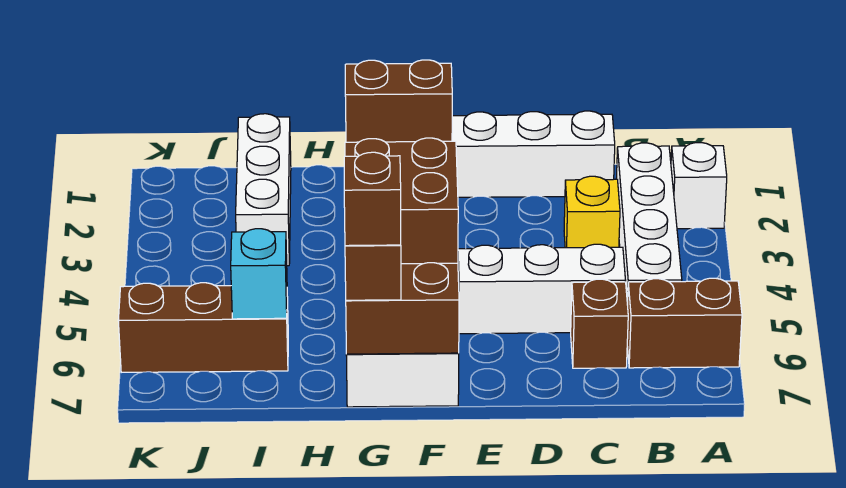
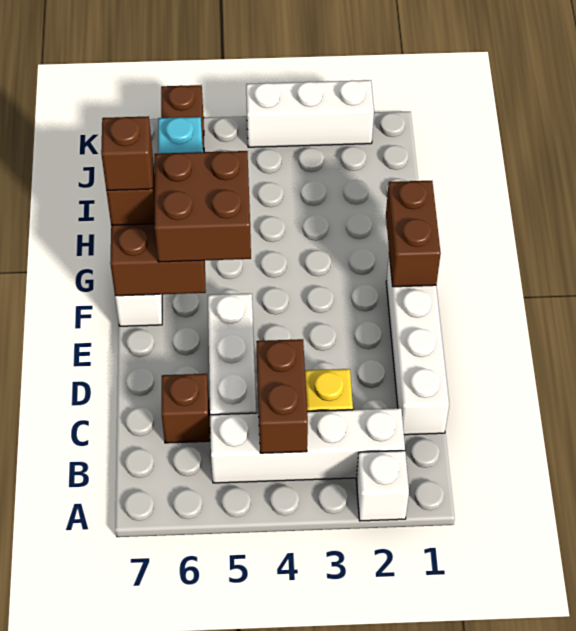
brown brick A6:B6 level 1 -> brown brick B4:C4 level 2
white brick I1:I3 level 1 -> white brick K2:K4 level 1

